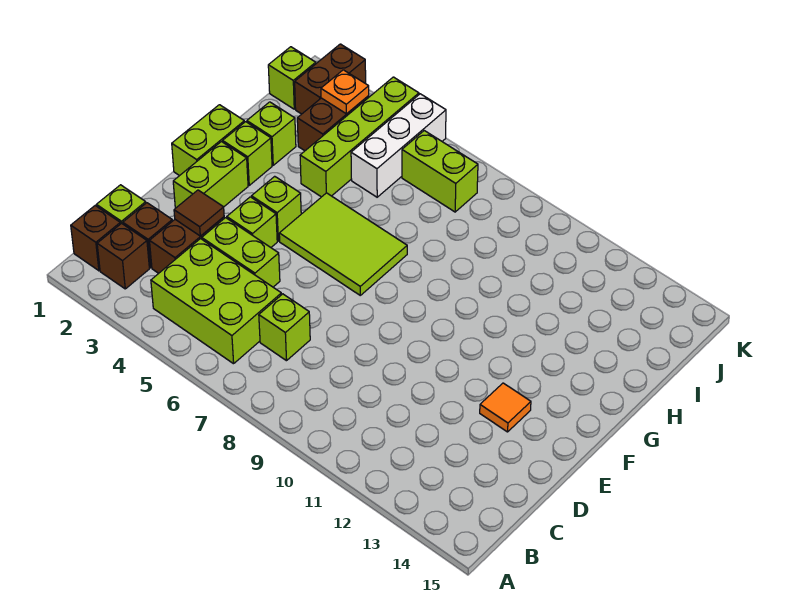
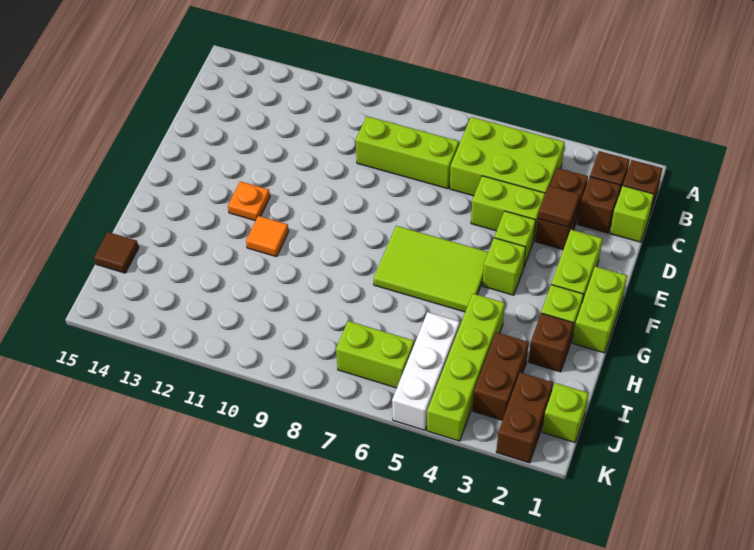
lime brick C7 level 1 -> lime brick C7:C9 level 1
orange tile E13 level 1 -> orange tile G11 level 1
lime brick H2 level 1 -> brown brick H2 level 1
none -> brown tile I15 level 1
orange plate J3 level 2 -> orange plate F12 level 1

